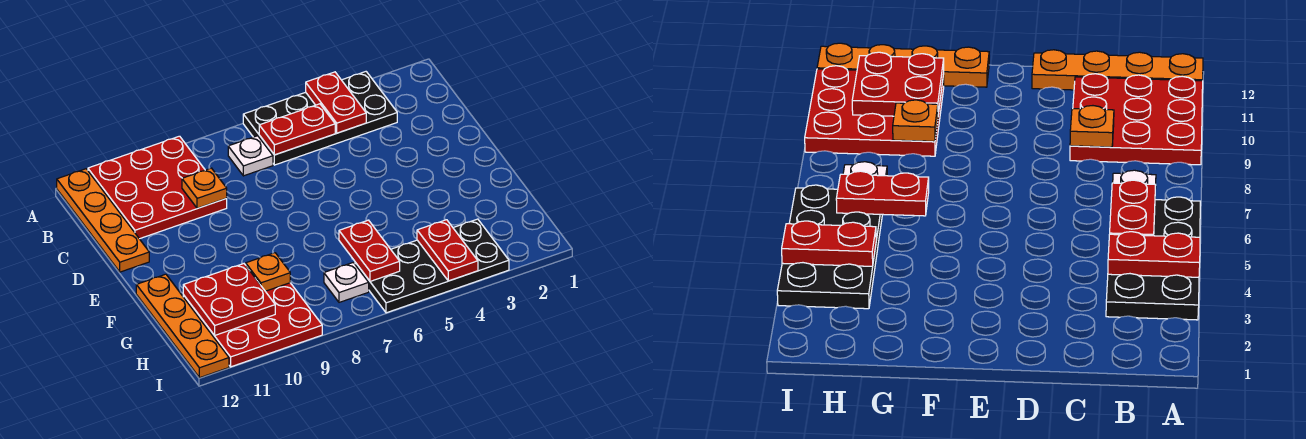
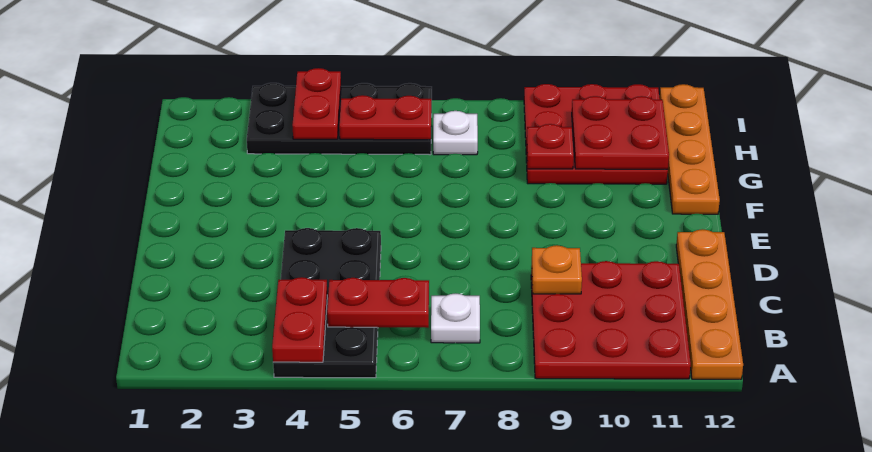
black plate A3:B6 level 1 -> black plate A4:D5 level 1
red plate G6:H6 level 2 -> red plate H5:H6 level 2
orange plate G9 level 2 -> red plate G9 level 2

